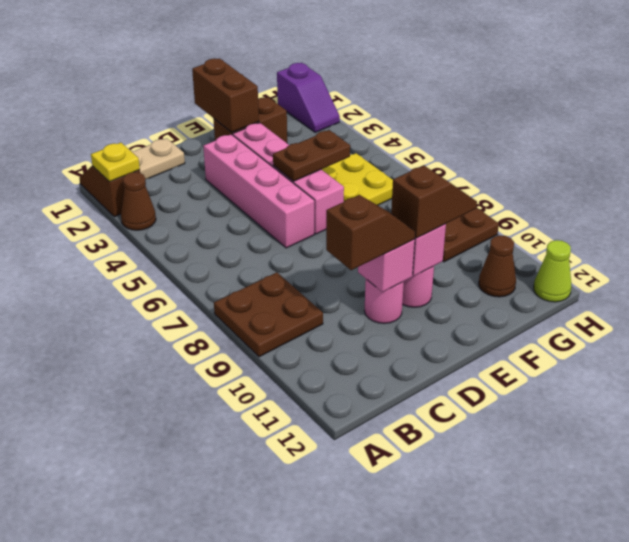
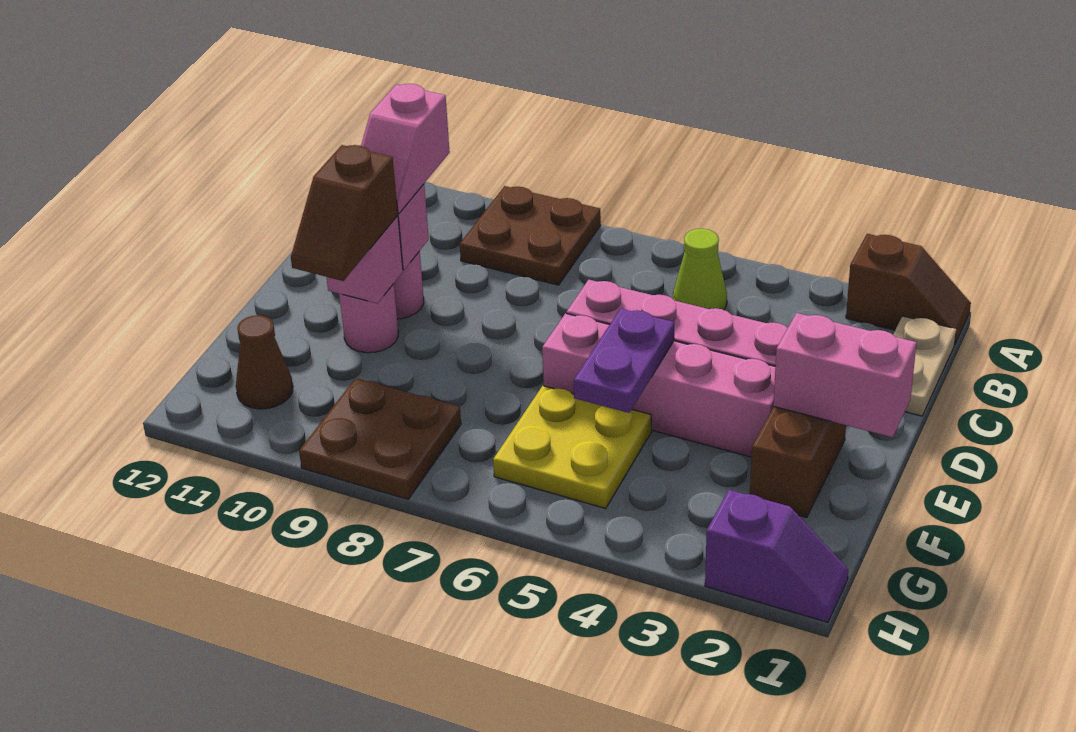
yellow plate A2 level 2 -> none
brown cone A3 level 1 -> none
brown slope C10:D10 level 3 top C -> pink slope C10:D10 level 3 top C
brown brick E1:E2 level 2 -> pink brick E1:E2 level 2
brown plate E5:F5 level 2 -> purple plate E5:F5 level 2
purple slope H1:H2 level 1 top 1 -> purple slope H1:H2 level 1 top 2
lime cone H12 level 1 -> lime cone B5 level 1

